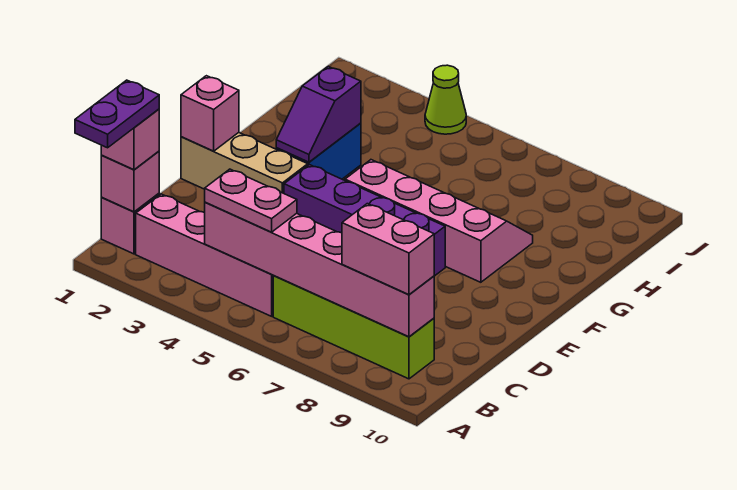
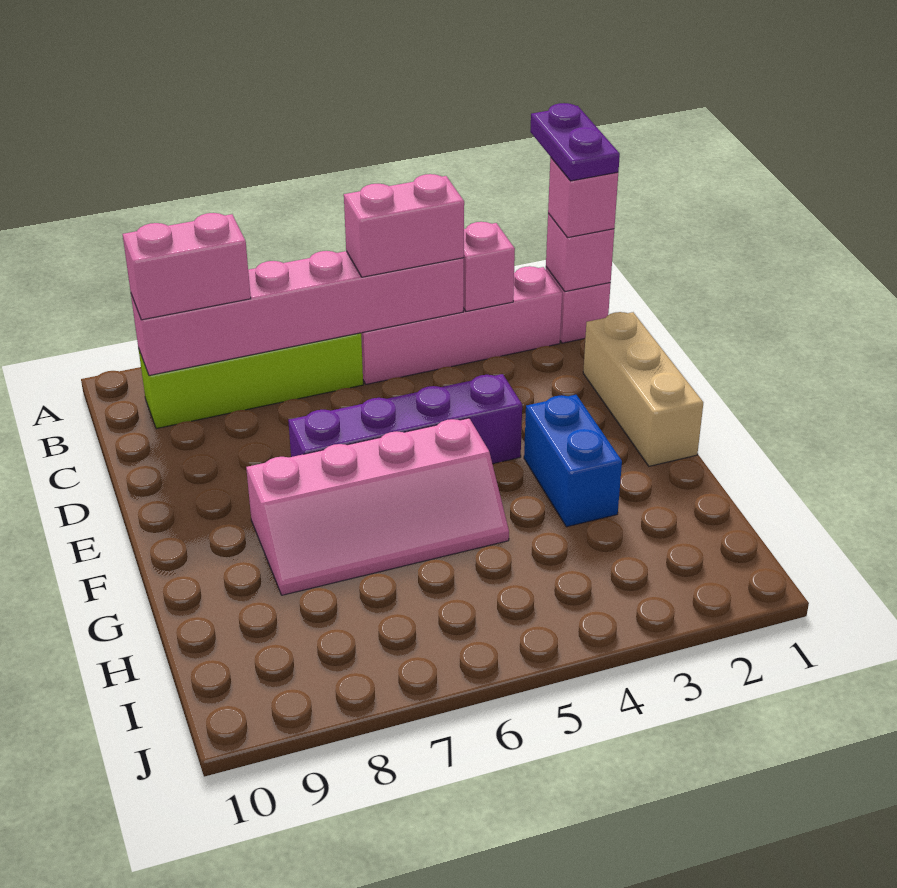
pink plate B4:B5 level 3 -> pink brick B4:B5 level 3
tan brick E1:E3 level 1 -> tan brick D1:F1 level 1
pink brick E1 level 2 -> pink brick B3 level 2
purple slope F3:G3 level 2 top G -> none
lime cone J4 level 1 -> none

